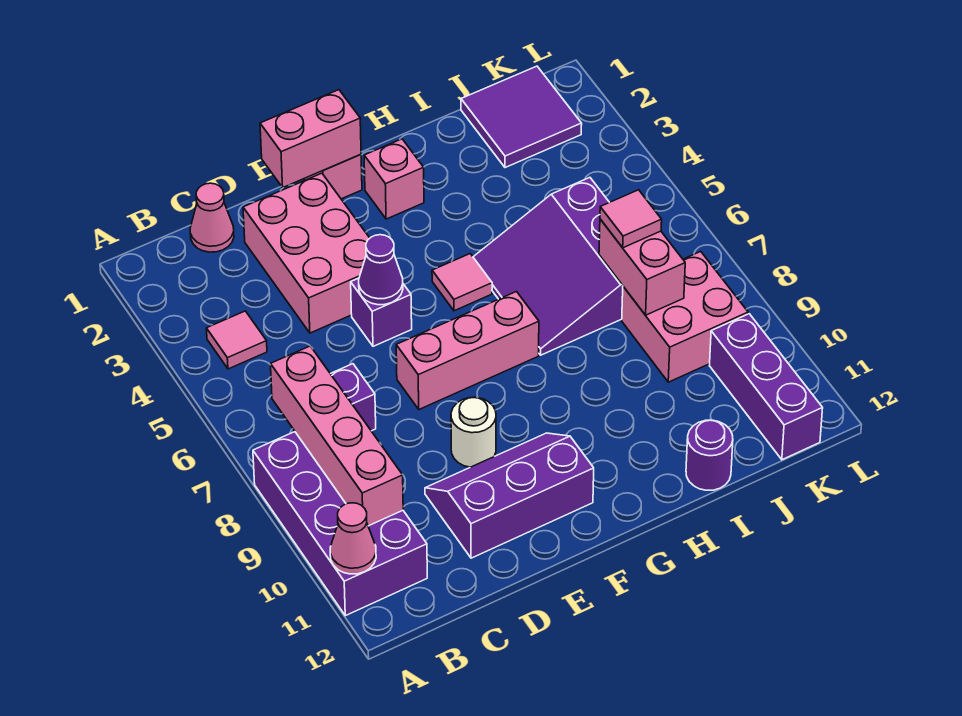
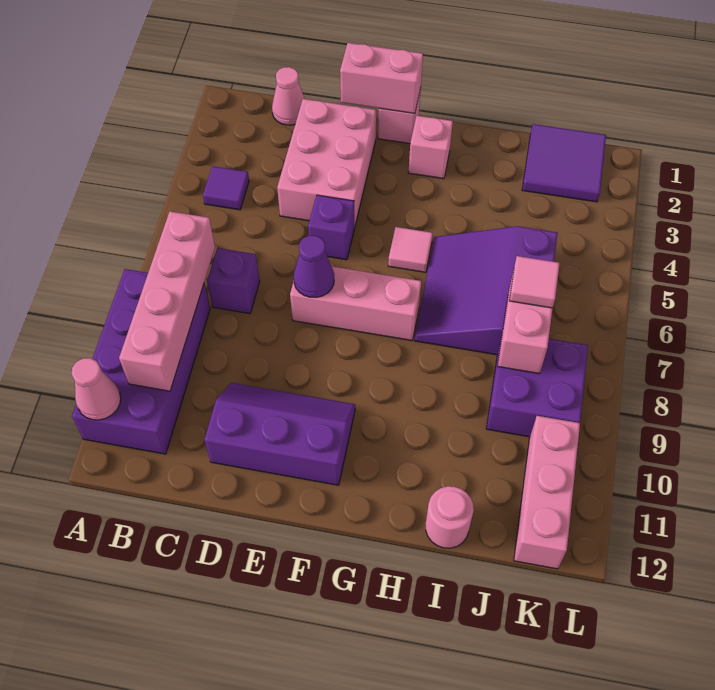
pink tile B4 level 1 -> purple tile B4 level 1
purple cone E5 level 2 -> purple cone E7 level 2
white round brick E9 level 1 -> none
purple round brick I12 level 1 -> pink round brick I12 level 1
pink brick J8:K9 level 1 -> purple brick J8:K9 level 1
purple brick K10:K12 level 1 -> pink brick K10:K12 level 1

